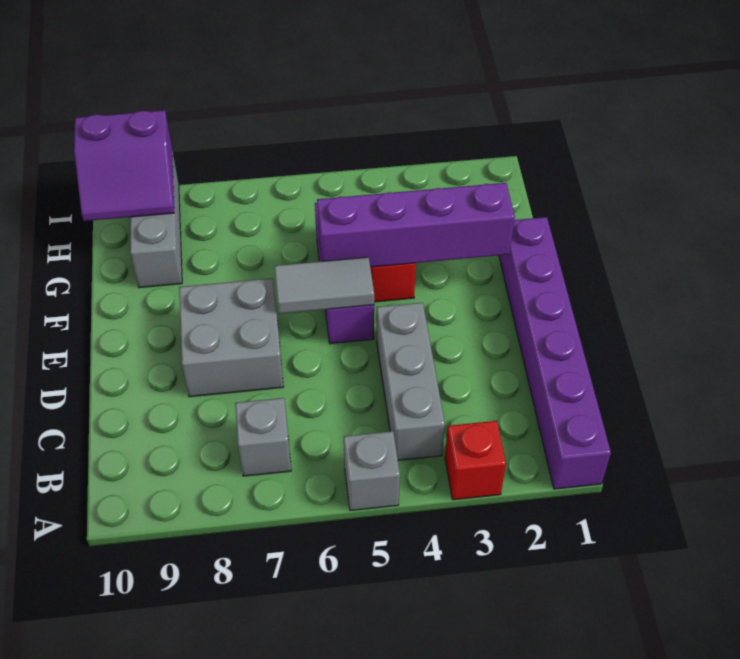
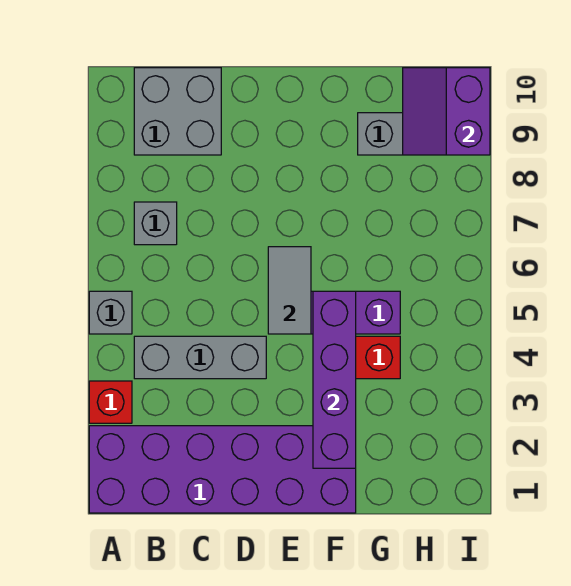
purple brick A1:F1 level 1 -> purple brick A1:F2 level 1
grey brick D7:E8 level 1 -> grey brick B9:C10 level 1

